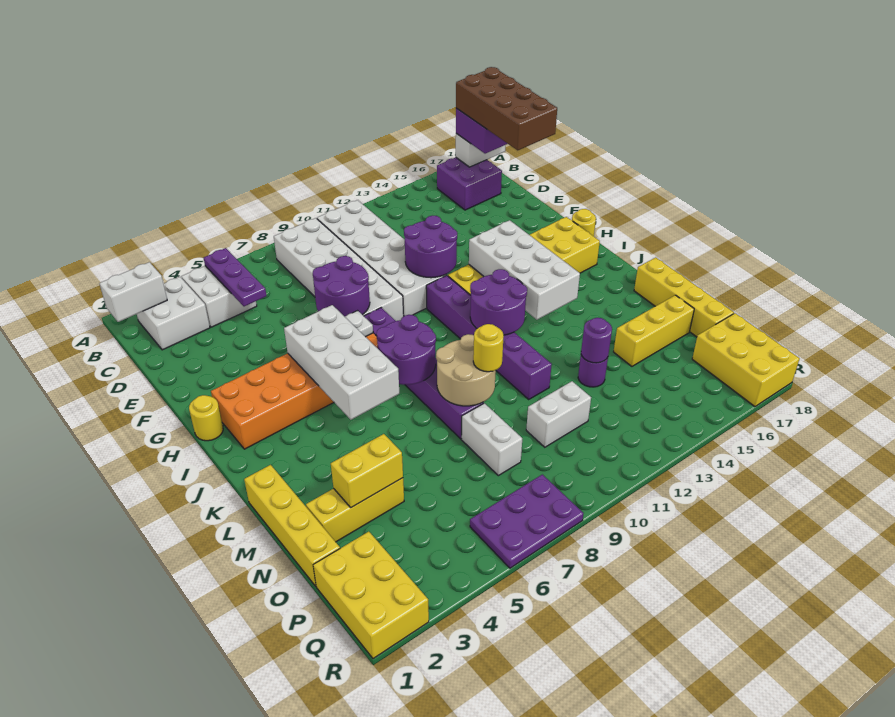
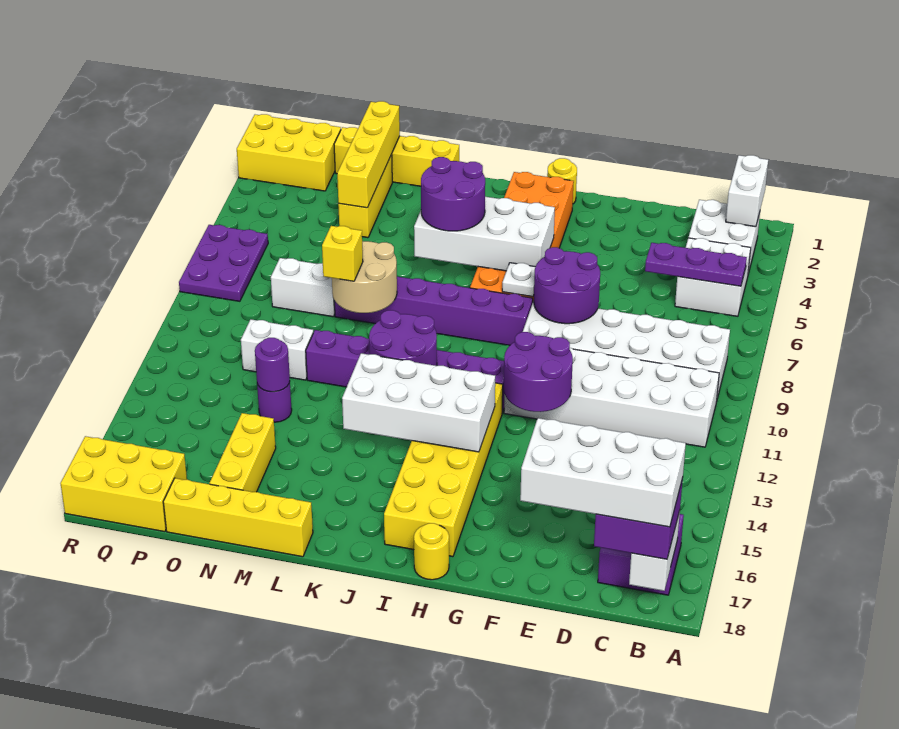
brown brick B17:E18 level 4 -> white brick B17:E18 level 4
purple round brick J7:K8 level 2 -> purple round brick J5:K6 level 3
yellow round brick M9 level 3 -> yellow brick M9 level 3
yellow brick N3:N4 level 2 -> yellow brick N1:N4 level 2
white brick O10:O11 level 1 -> white brick N11:O11 level 1

